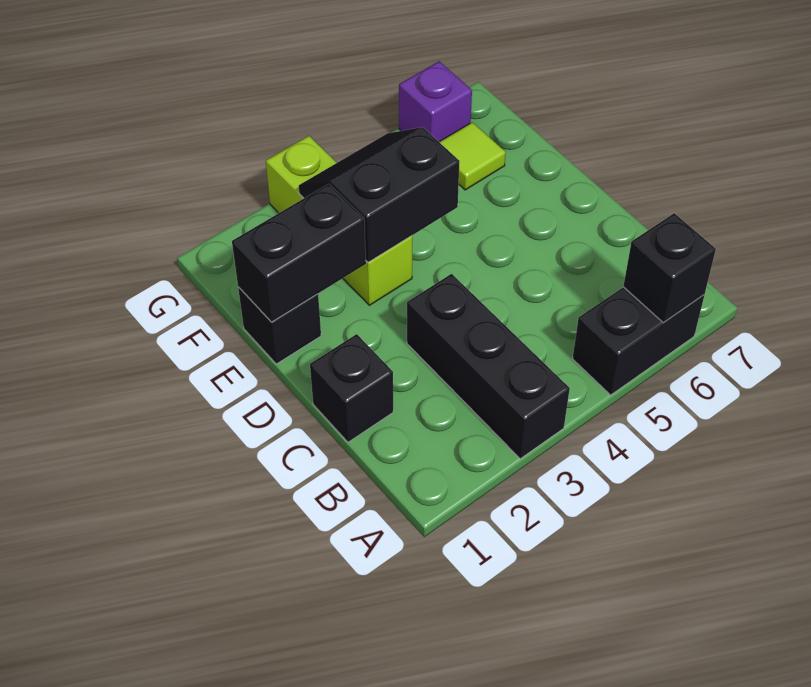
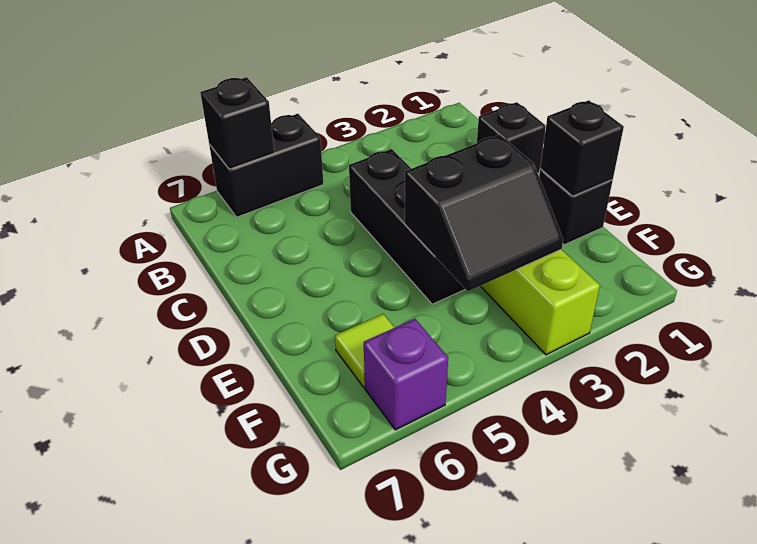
black brick A3:C3 level 1 -> black brick C4:E4 level 1
black brick E1:E2 level 2 -> black brick E1 level 2

